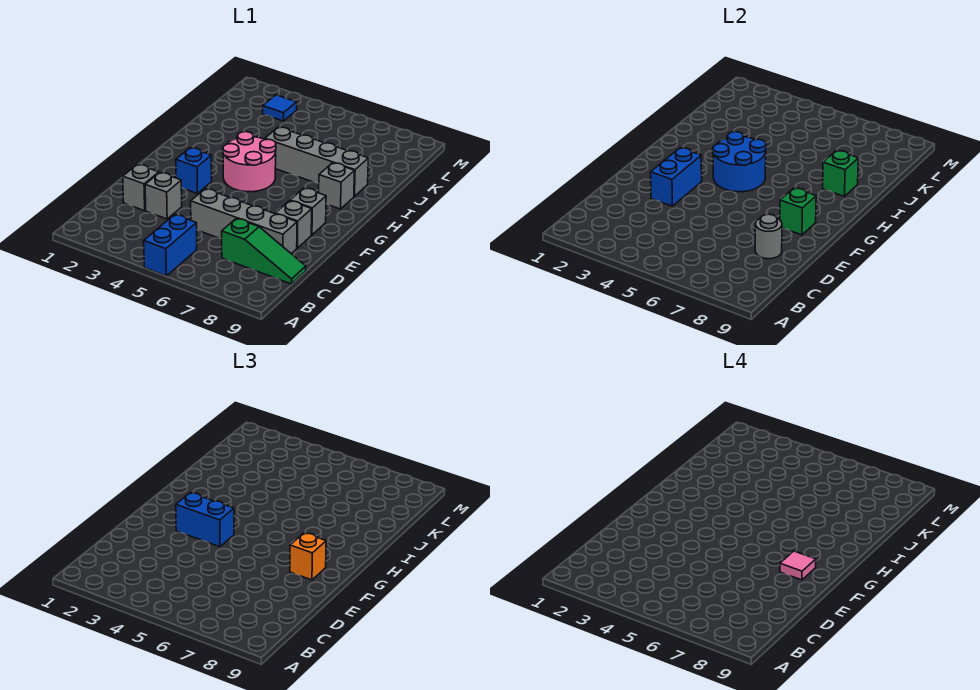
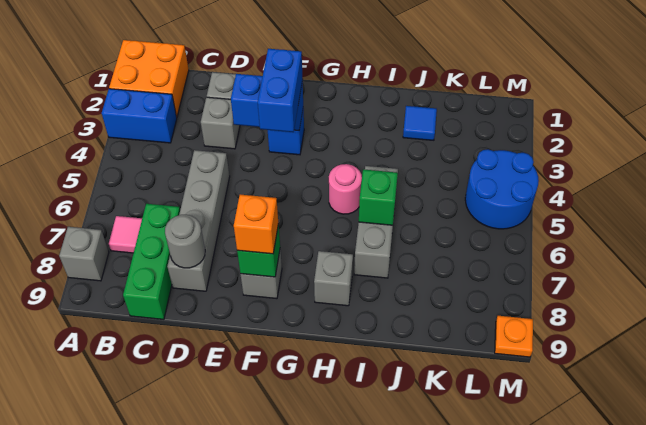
none -> orange brick A1:B2 level 1
blue brick A5:B5 level 1 -> blue brick A3:B3 level 1
green slope C7:C9 level 1 top 7 -> green brick C7:C9 level 1
grey brick E8 level 1 -> grey brick A8 level 1
pink tile F8 level 4 -> pink tile B7 level 1
pink round brick G4:H5 level 1 -> pink round brick H5 level 1
blue round brick G4:H5 level 2 -> blue round brick L4:M5 level 1
grey brick I5:I8 level 1 -> grey brick I5:I7 level 1
green brick I8 level 2 -> green brick I6 level 2
blue tile L3 level 1 -> blue tile J2 level 1
none -> orange plate M9 level 1

